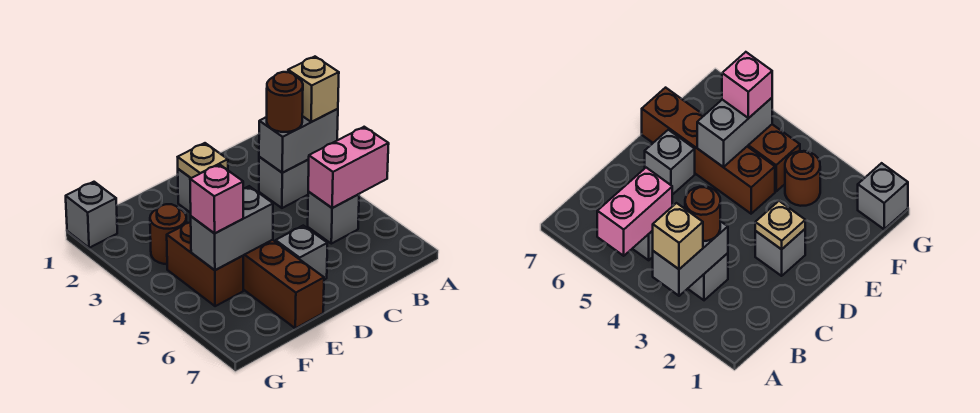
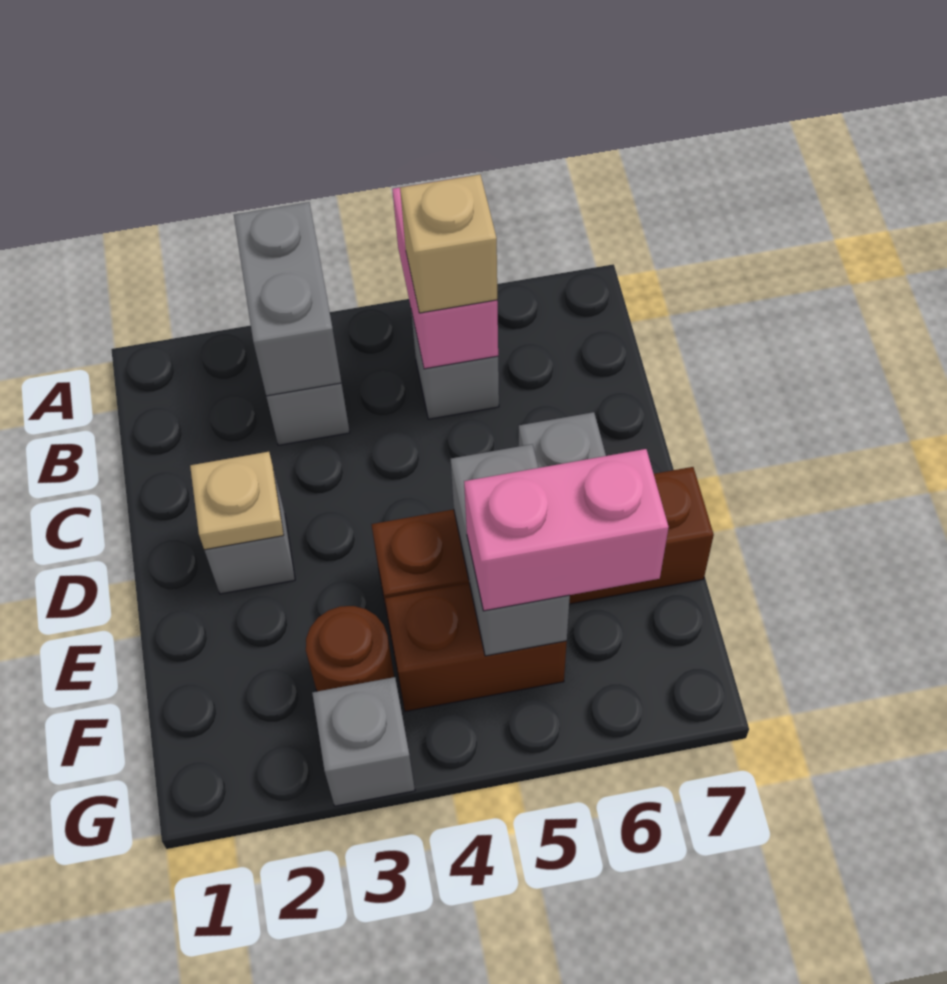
tan brick A3 level 3 -> tan brick B5 level 3
brown round brick B3 level 3 -> none
pink brick F5 level 3 -> pink brick F5:F6 level 3
grey brick G1 level 1 -> grey brick G3 level 1

